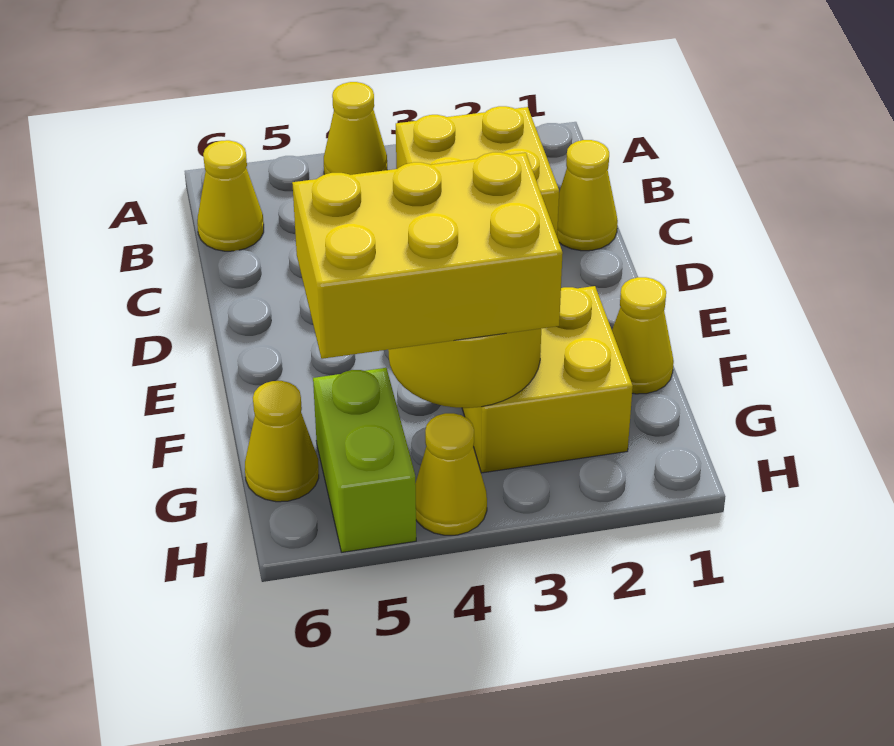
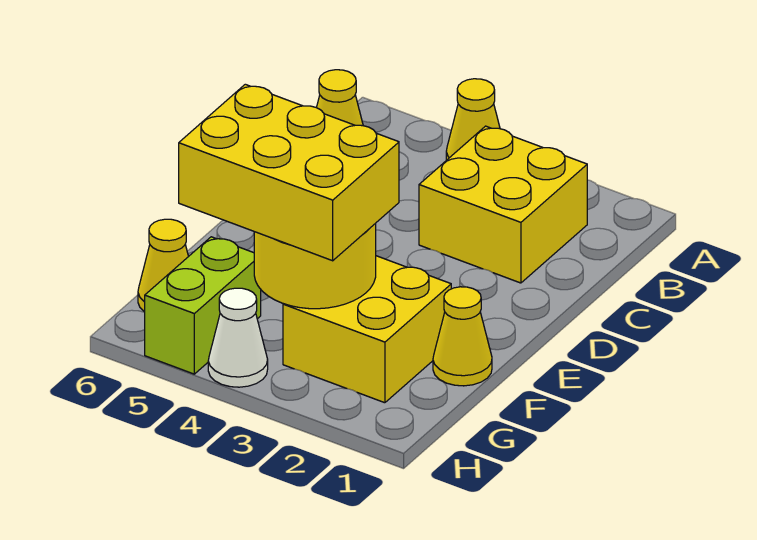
yellow cone C1 level 1 -> none
yellow cone H4 level 1 -> white cone H4 level 1

